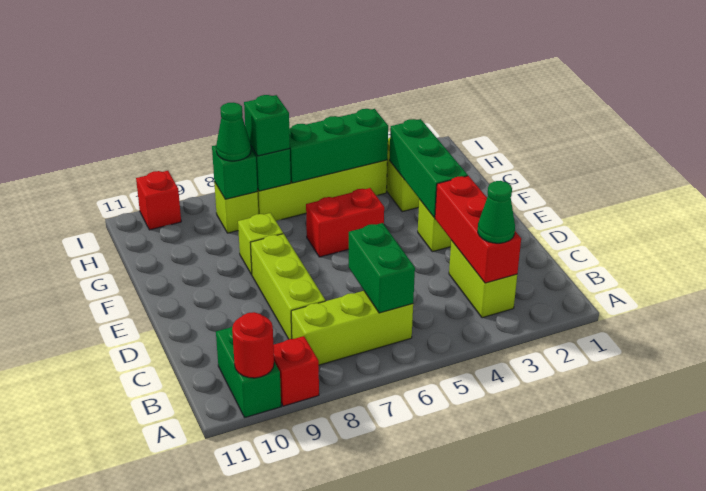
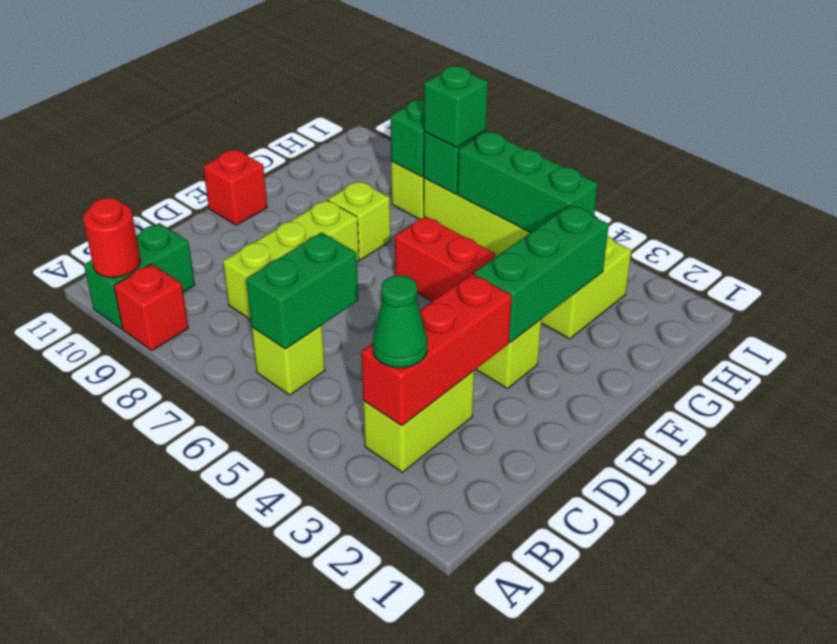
lime brick B6:B8 level 1 -> lime brick B6 level 1
green cone H8 level 3 -> none
red brick I10 level 1 -> red brick E11 level 1

